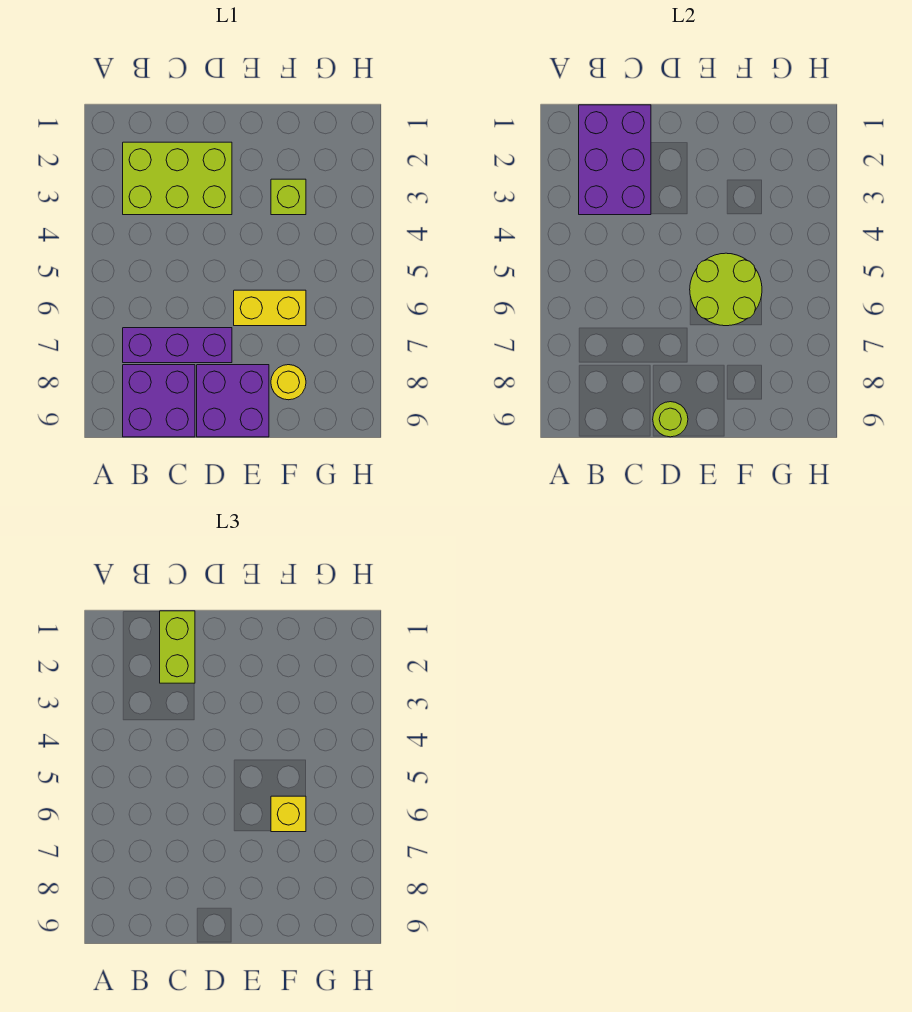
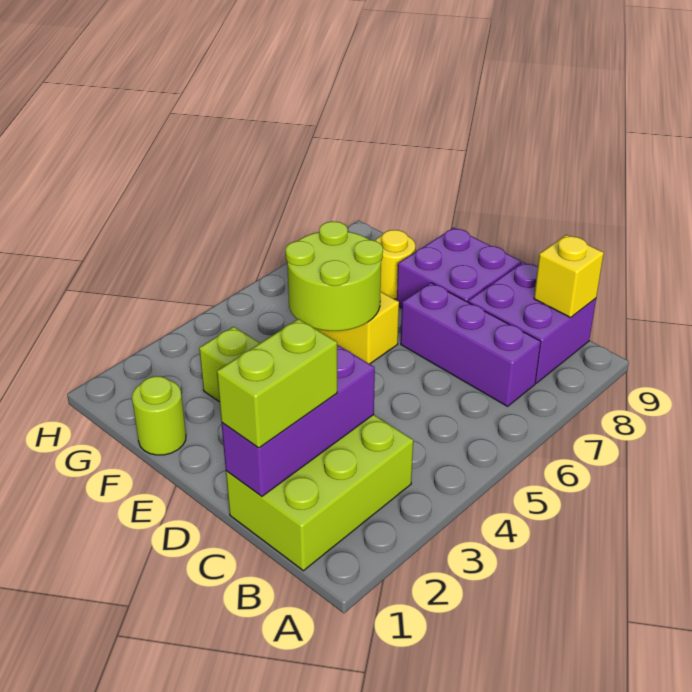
purple brick B1:C3 level 2 -> purple brick C1:C3 level 2
lime brick B2:D3 level 1 -> lime brick B1:C3 level 1
lime round brick D9 level 2 -> lime round brick F1 level 1
yellow brick F6 level 3 -> yellow brick B9 level 2

